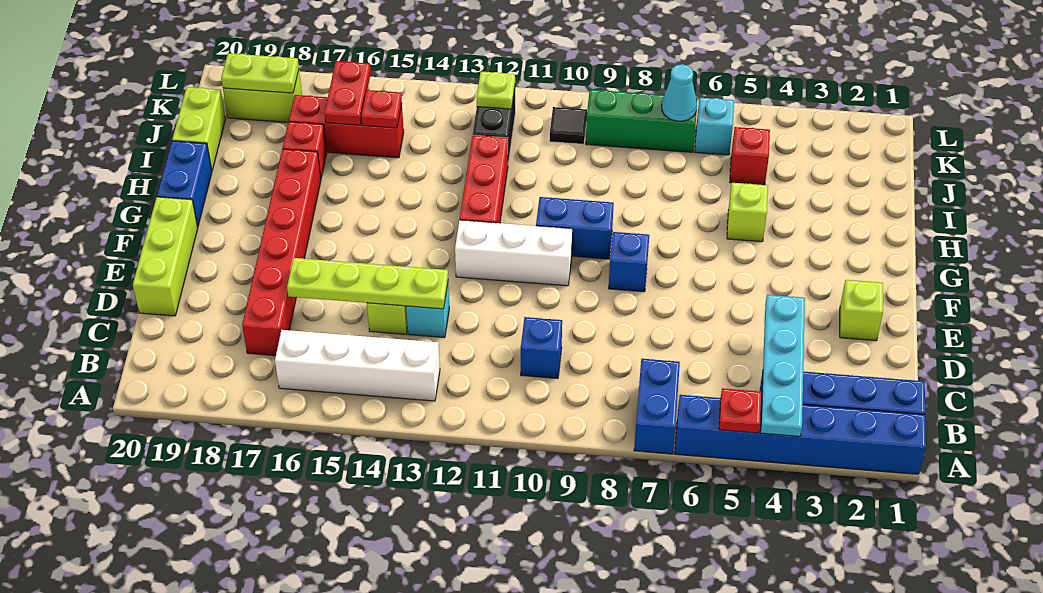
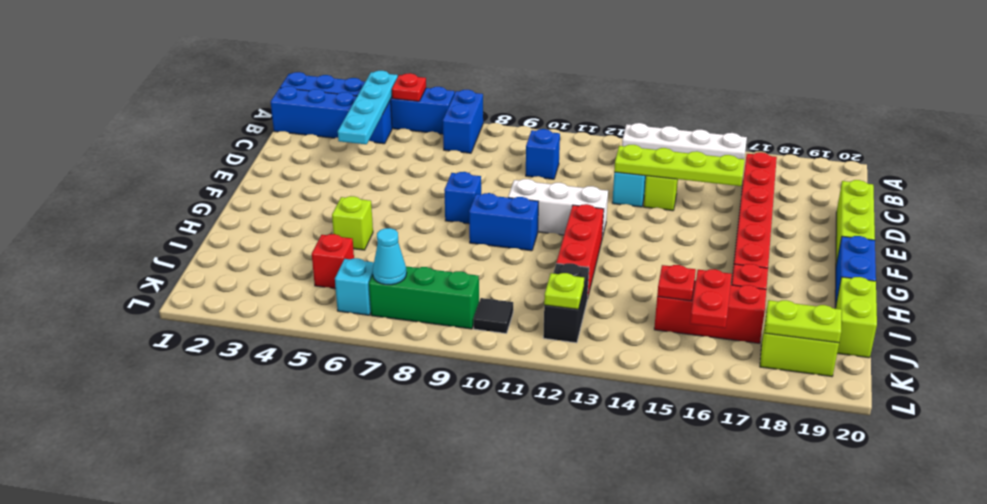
lime brick E2 level 1 -> none

